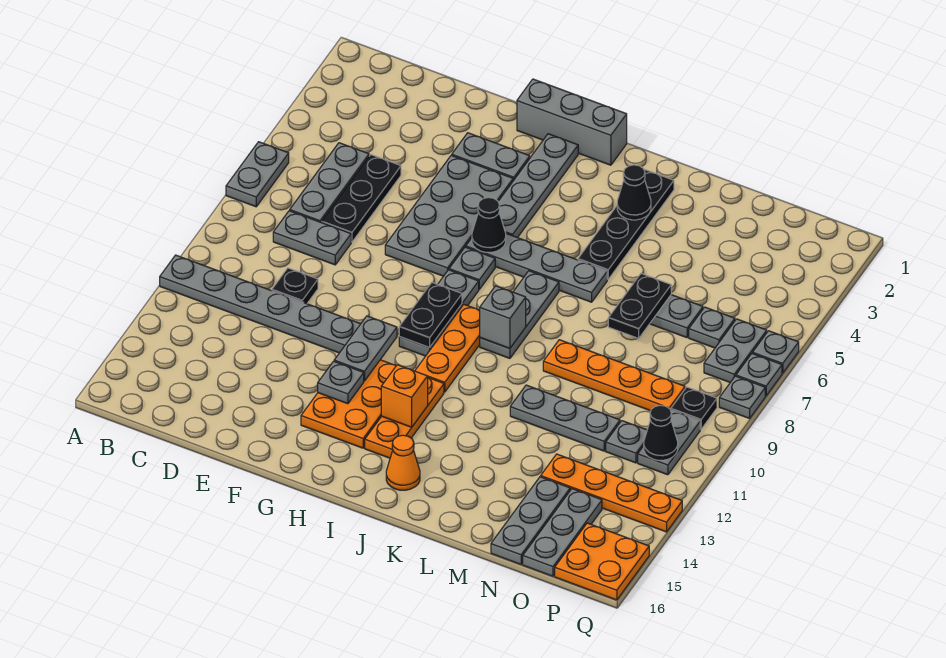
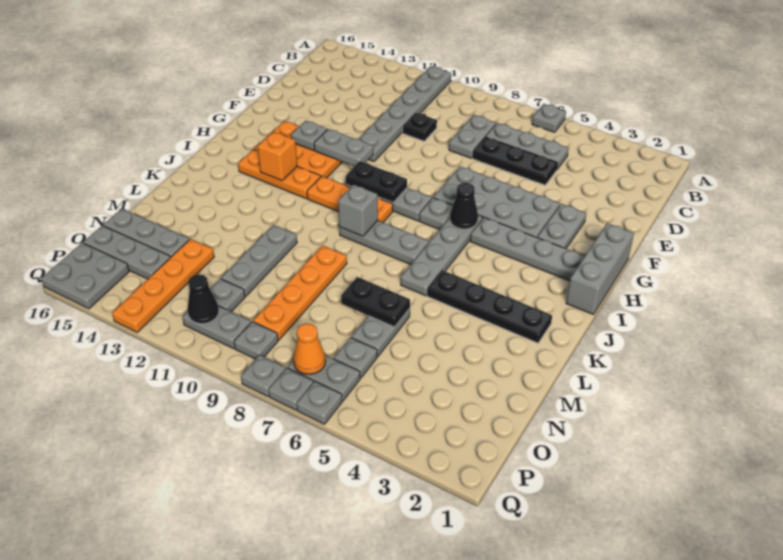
grey plate A6:A7 level 1 -> grey plate A6 level 1
orange cone J15 level 1 -> orange cone P7 level 2
black cone K3 level 2 -> none
black plate P9 level 1 -> grey plate P9 level 1
orange plate P15:Q16 level 1 -> grey plate P15:Q16 level 1

